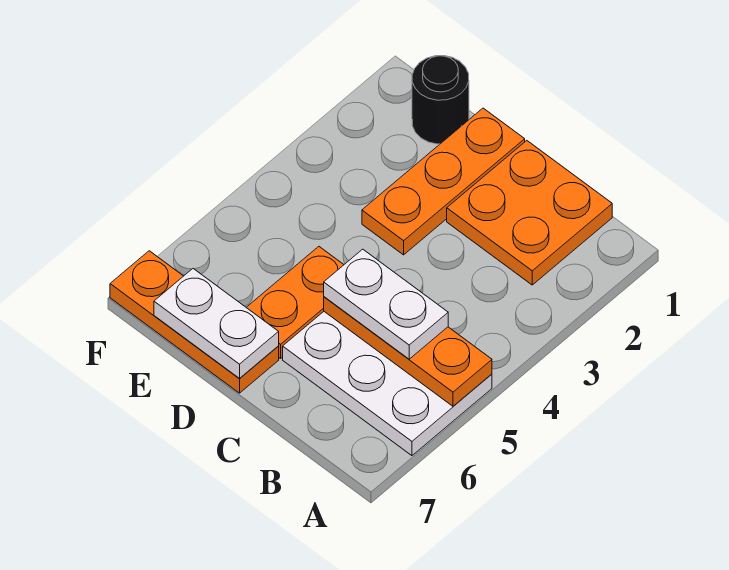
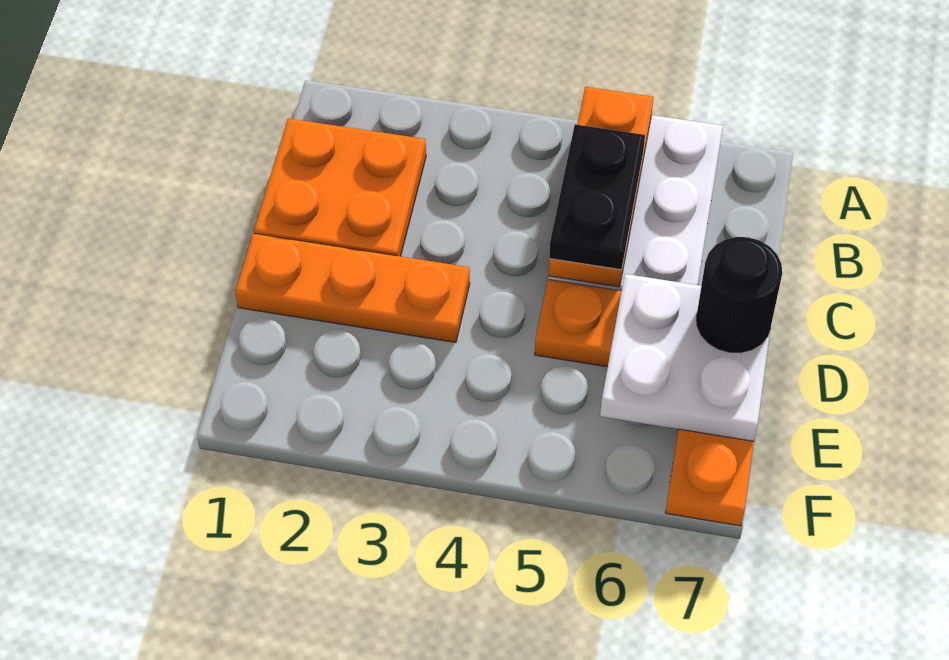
white plate B5:C5 level 3 -> black plate B5:C5 level 3
white plate D7:E7 level 2 -> white plate D6:E7 level 2
black round brick E1 level 1 -> black round brick D7 level 3

